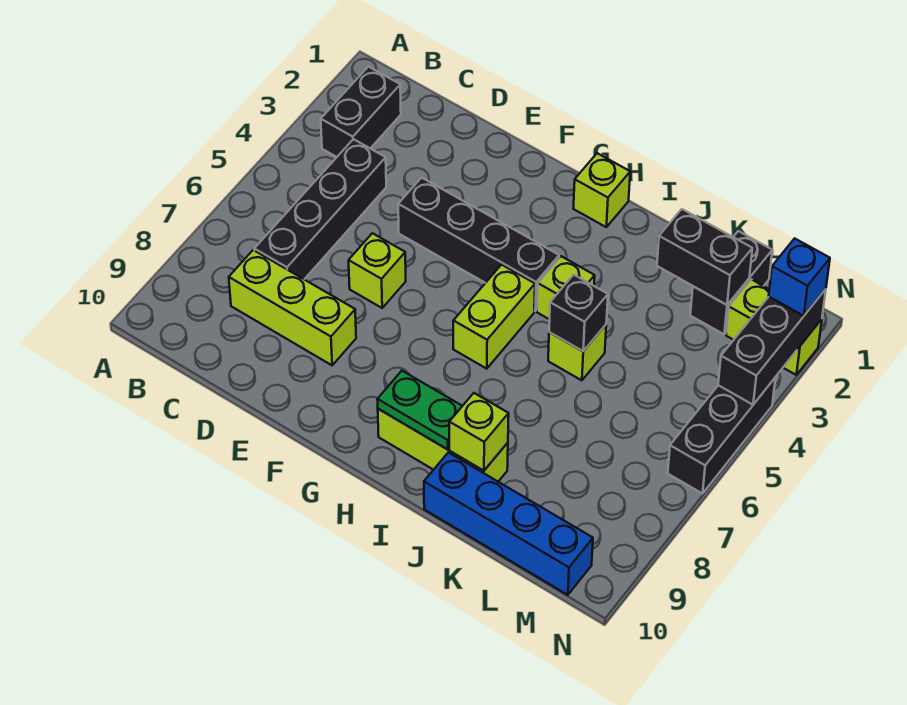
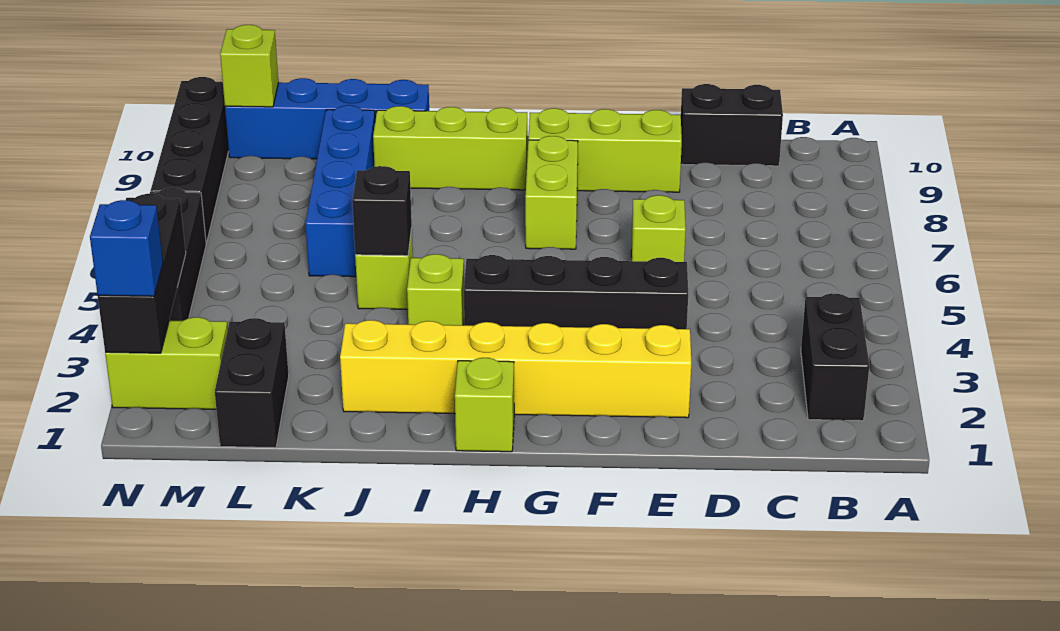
black brick C4:C7 level 1 -> black brick N7:N10 level 1
lime brick C8:E8 level 1 -> lime brick E9:G9 level 1
none -> yellow brick E2:J2 level 1
lime brick H5:H6 level 1 -> lime brick G7:G8 level 1
green plate H9:I9 level 2 -> none
lime brick J9 level 2 -> lime brick M10 level 2
black brick K2:L2 level 2 -> black brick C10:D10 level 1
none -> blue brick K6:K9 level 1

